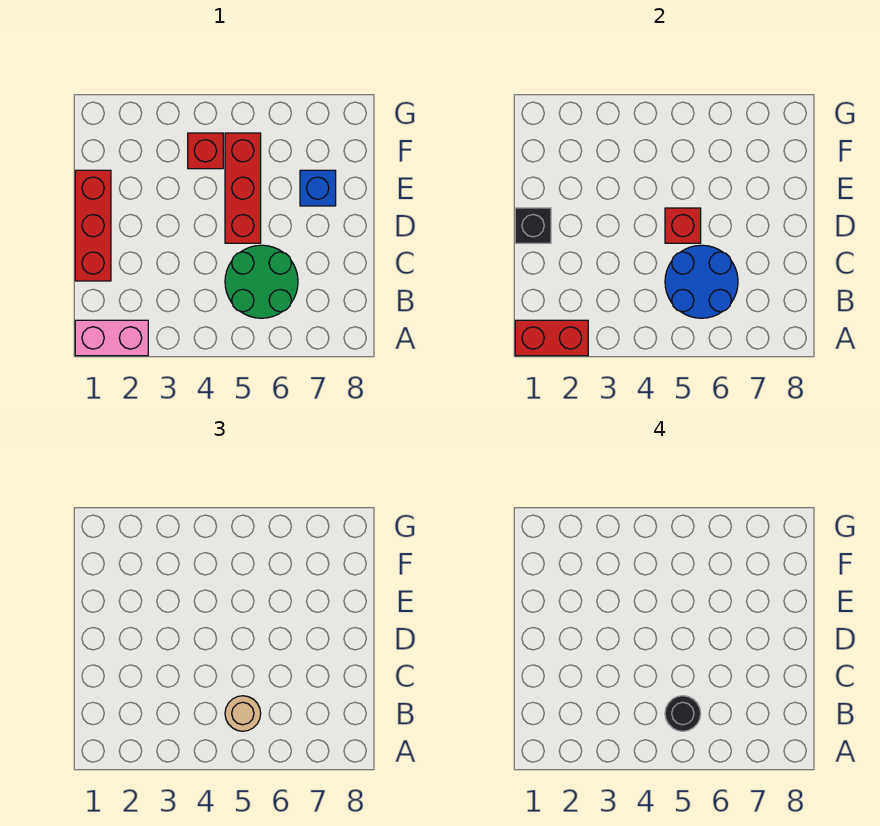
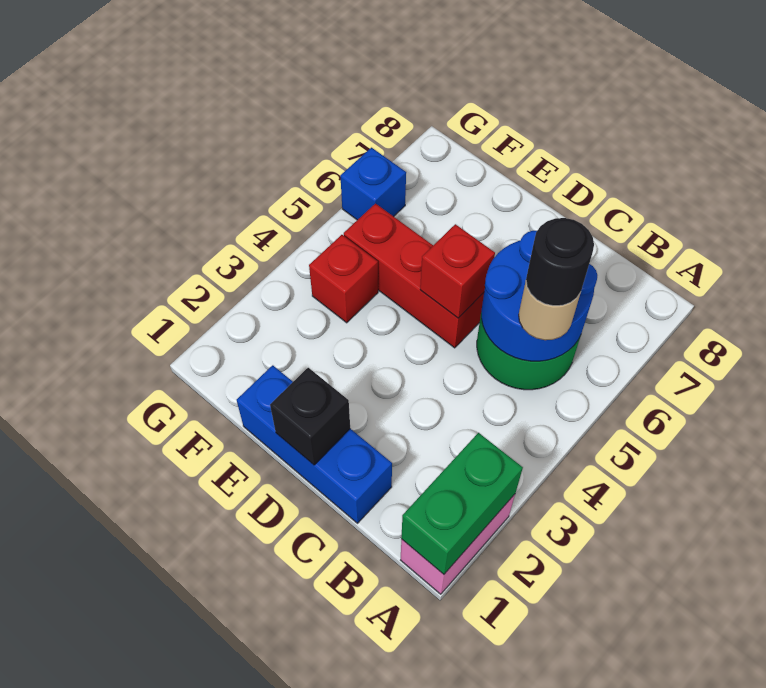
red brick A1:A2 level 2 -> green brick A1:A2 level 2
red brick C1:E1 level 1 -> blue brick C1:E1 level 1
blue brick E7 level 1 -> blue brick G6 level 1

